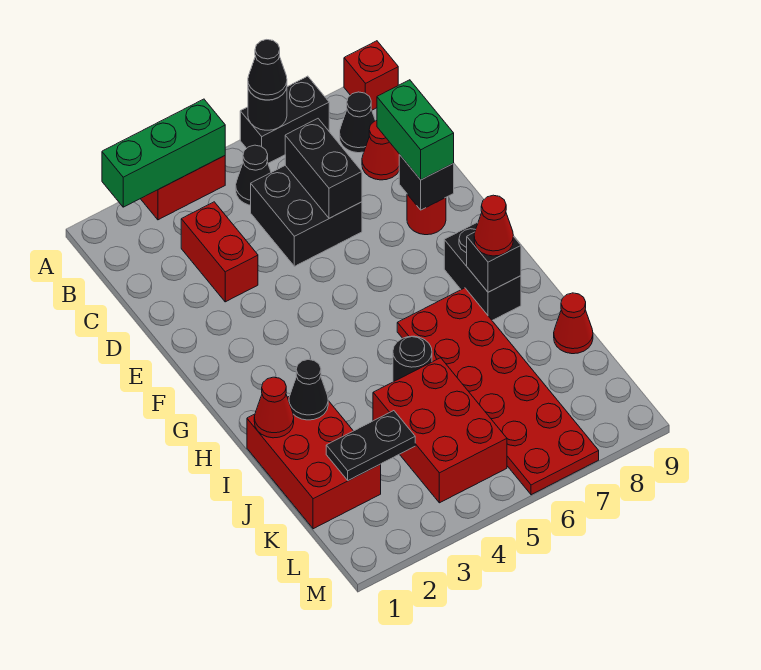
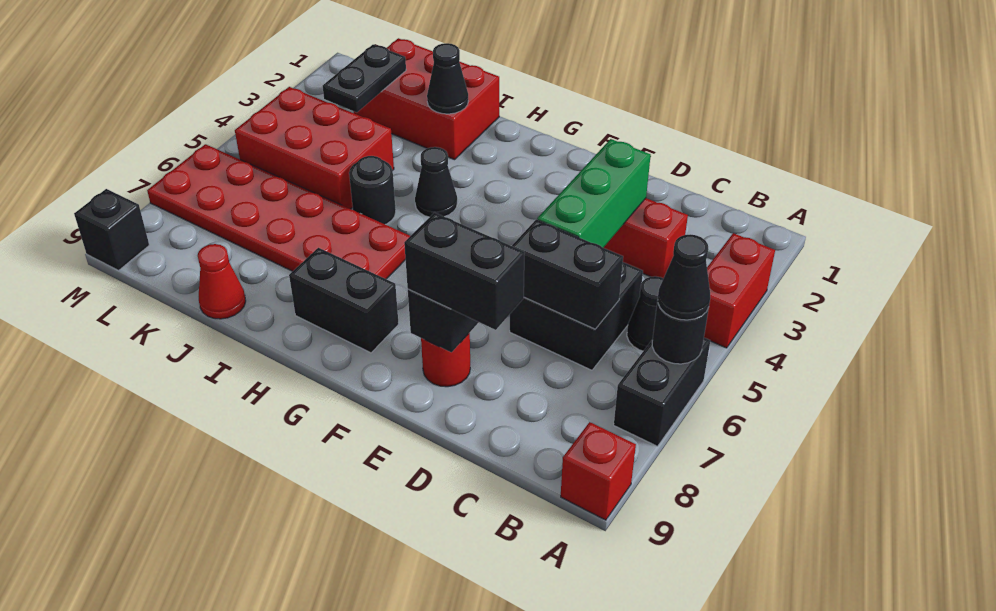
green brick A2:A4 level 2 -> green brick D3:D5 level 2
black cone B8 level 1 -> black cone H4 level 1
red cone C8 level 1 -> none
green brick D8:E8 level 3 -> black brick D8:E8 level 3
black brick H8 level 2 -> black brick M9 level 1
red cone H8 level 3 -> none
red cone I1 level 2 -> none

